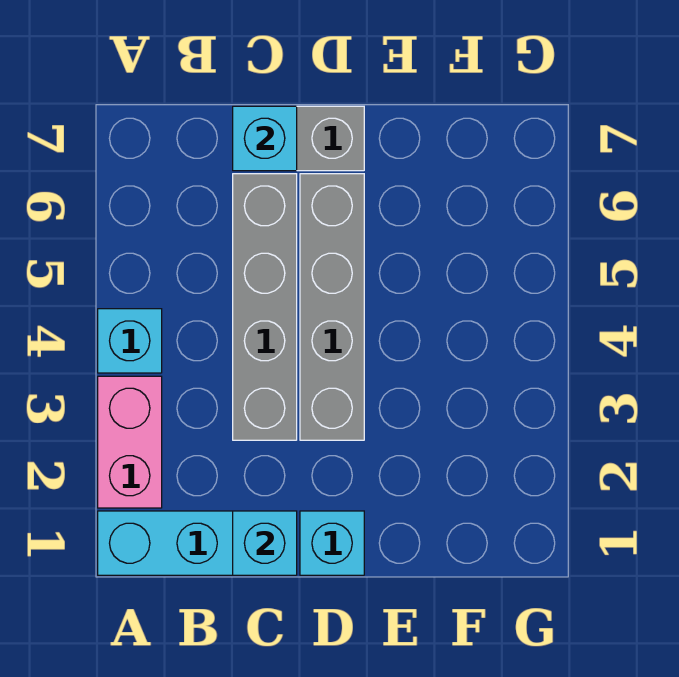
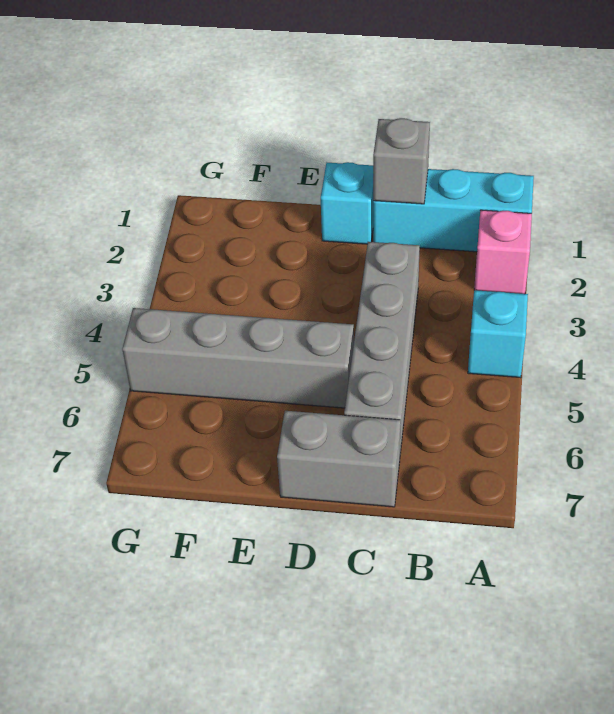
pink brick A2:A3 level 1 -> pink brick A2 level 1
cyan brick C1 level 2 -> grey brick C1 level 2
cyan brick C7 level 2 -> none
grey brick D3:D6 level 1 -> grey brick D5:G5 level 1

